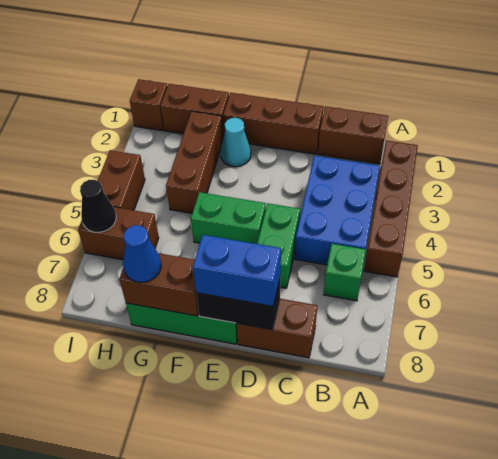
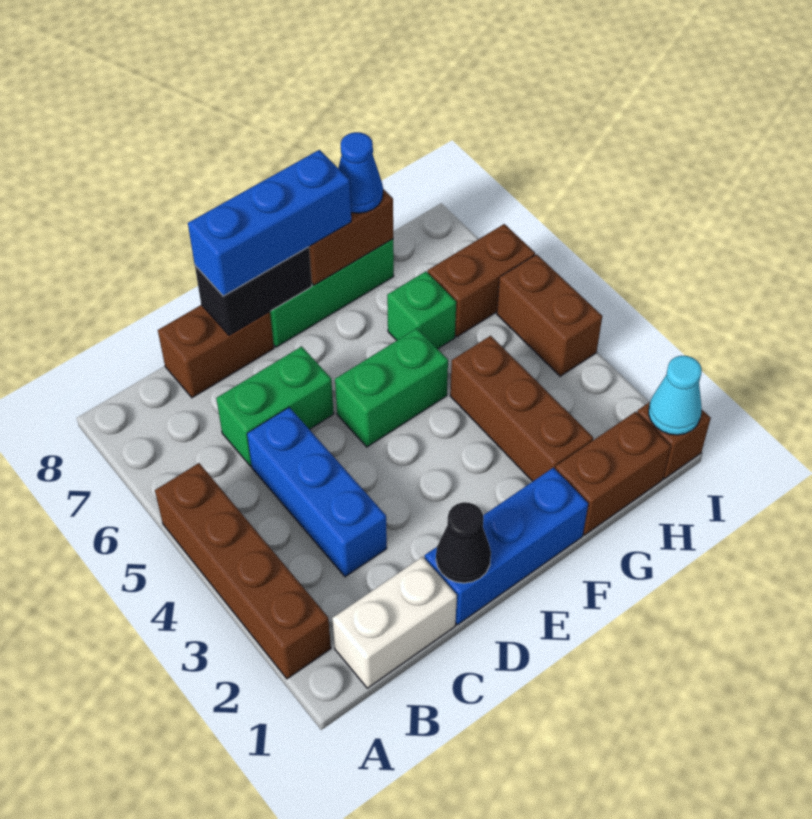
brown brick B1:C1 level 1 -> white brick B1:C1 level 1
blue brick B3:C5 level 1 -> blue brick C3:C5 level 1
green brick B6 level 1 -> green brick G6 level 1
brown brick D1:F1 level 1 -> blue brick D1:F1 level 1
green brick D5:D6 level 1 -> green brick C6:D6 level 1
blue brick D8:E8 level 3 -> blue brick D8:F8 level 3
cyan cone F2 level 1 -> cyan cone I1 level 2
black cone I6 level 2 -> black cone D1 level 2

